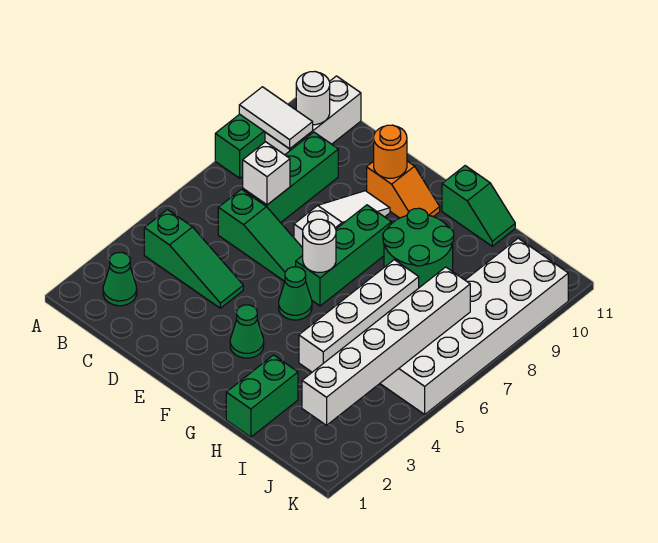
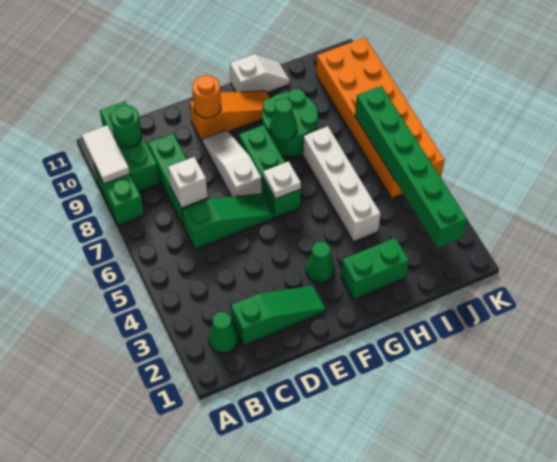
white tile A9:B9 level 2 -> white tile A9:A10 level 2
green slope B4:D4 level 1 top B -> green slope C2:E2 level 1 top C
white brick B9:B11 level 1 -> green brick B9:B11 level 1
white round brick B10 level 2 -> green round brick B10 level 2
orange slope E10:F10 level 1 top E -> orange slope E10:G10 level 1 top E
green cone F5 level 1 -> green cone G8 level 2
white round brick F6 level 2 -> white plate F6 level 2
green slope G11:H11 level 1 top G -> white slope G11:H11 level 1 top G
green brick H1:H2 level 1 -> green brick G2:H2 level 1
white brick J2:J7 level 2 -> green brick J2:J7 level 2
white brick J5:K10 level 1 -> orange brick J5:K10 level 1

